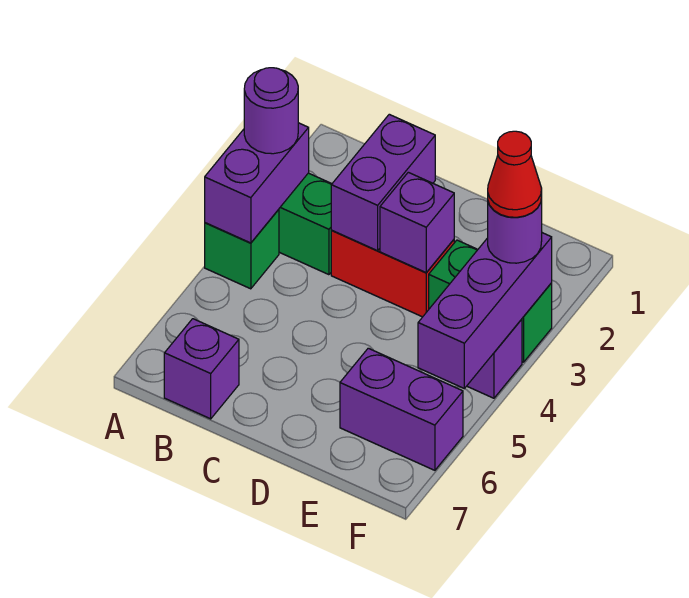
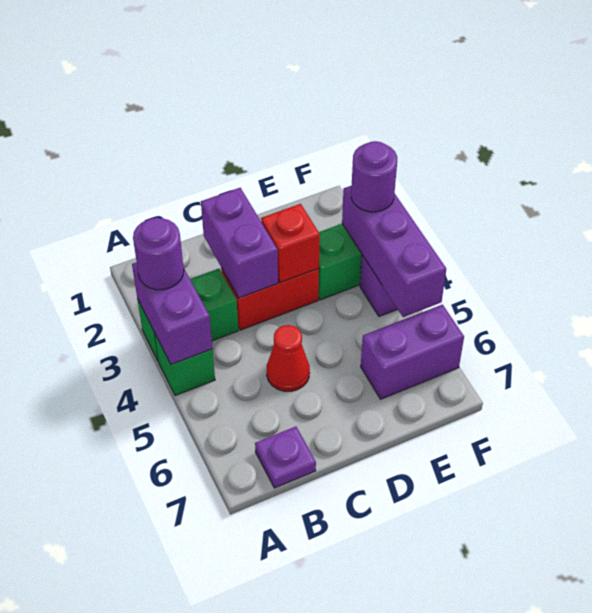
purple brick B7 level 1 -> purple plate B7 level 1
purple brick D3 level 2 -> red brick D3 level 2
red cone F3 level 4 -> red cone C5 level 1

